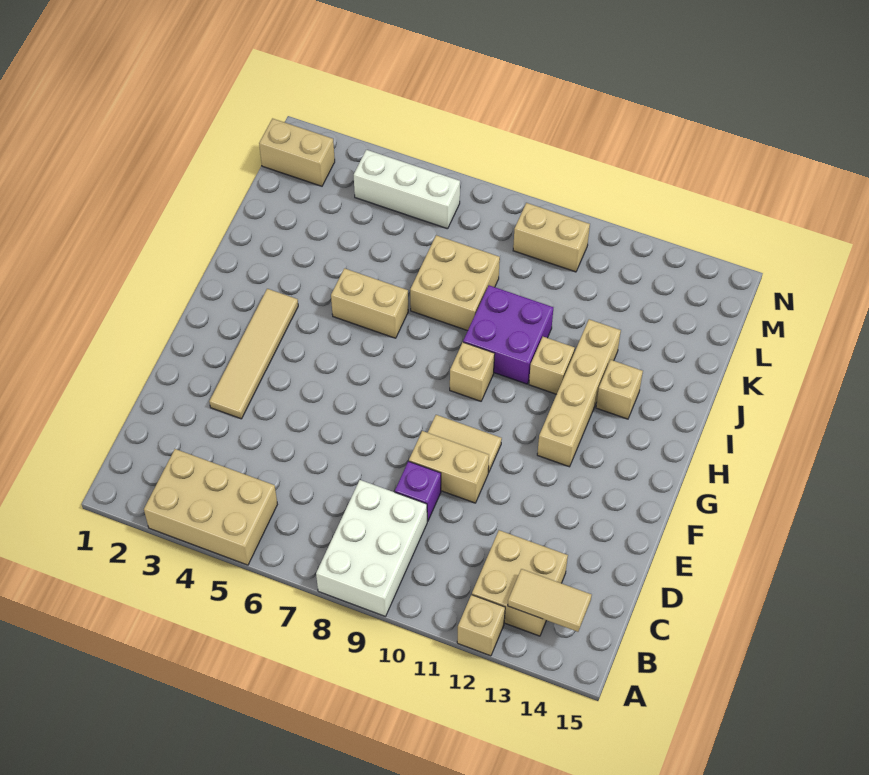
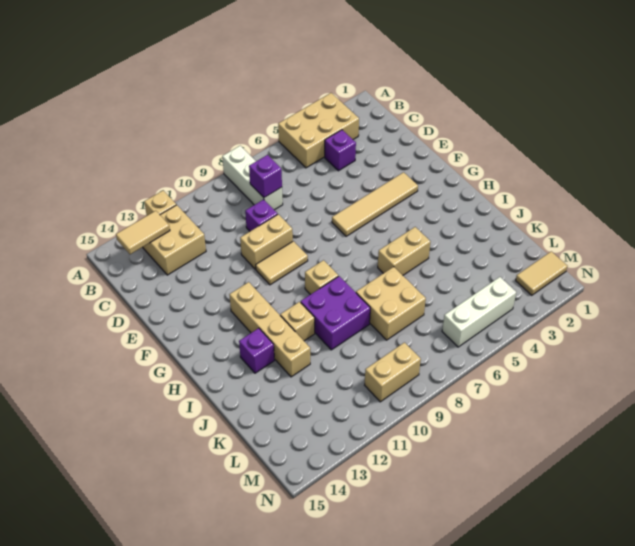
white brick A8:C9 level 1 -> white brick A8:C8 level 1
none -> purple brick C4 level 1
none -> purple brick C8 level 2
tan tile E3:H3 level 1 -> tan tile F3:F6 level 1
tan brick I13 level 1 -> purple brick I13 level 1
tan brick M1:M2 level 1 -> tan tile M1:M2 level 1

